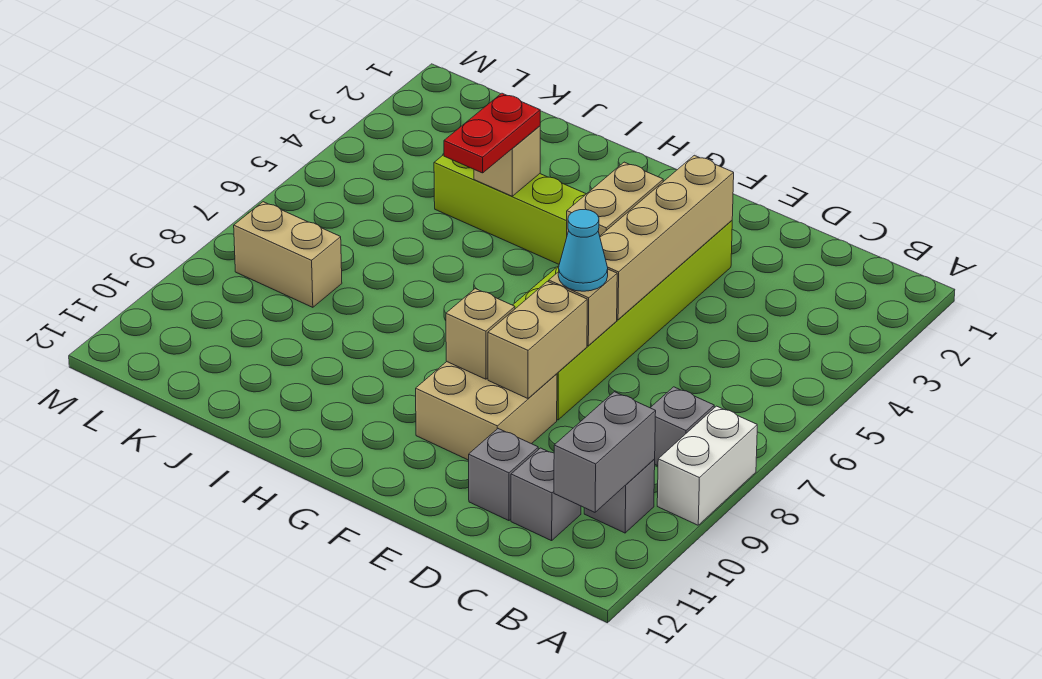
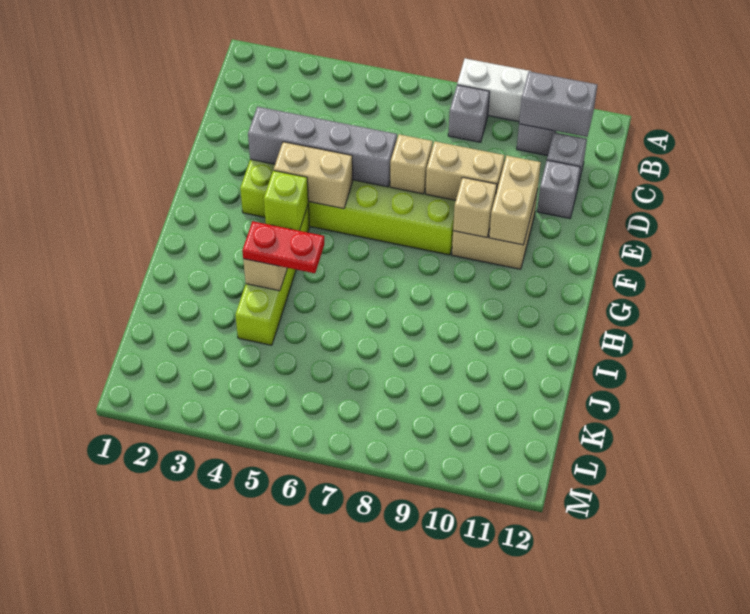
tan brick E3:E6 level 2 -> grey brick E3:E6 level 2
cyan cone E7 level 3 -> none
none -> lime brick G4 level 2
tan brick K8:L8 level 1 -> tan brick E10:F10 level 2

